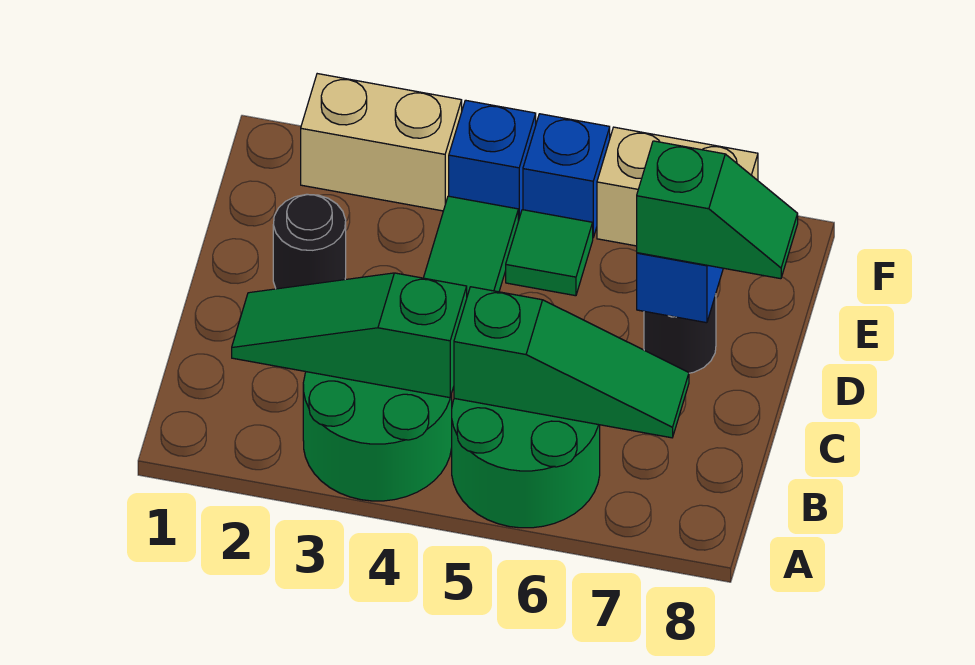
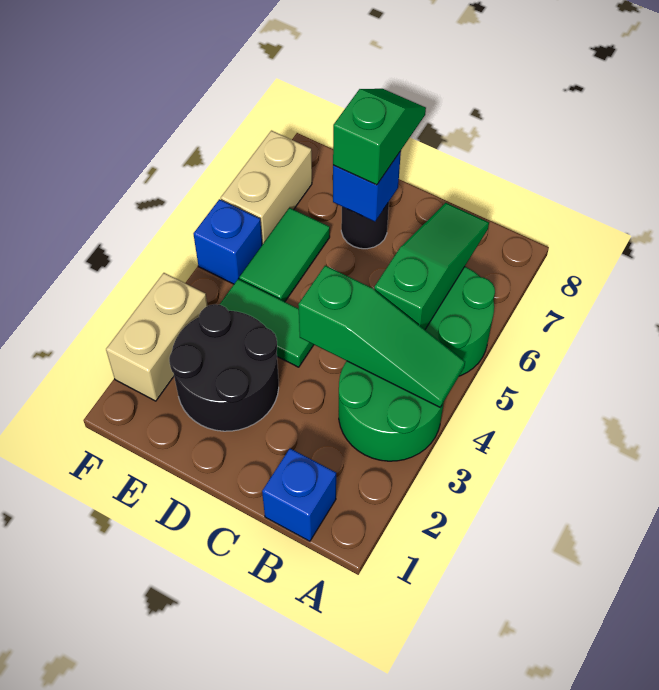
green slope B2:B4 level 2 top 4 -> green slope A4:C4 level 2 top C
black round brick D2 level 1 -> black round brick D2:E3 level 1
green tile E5 level 1 -> green tile E5:E6 level 1
blue brick F4 level 1 -> blue brick B1 level 1

